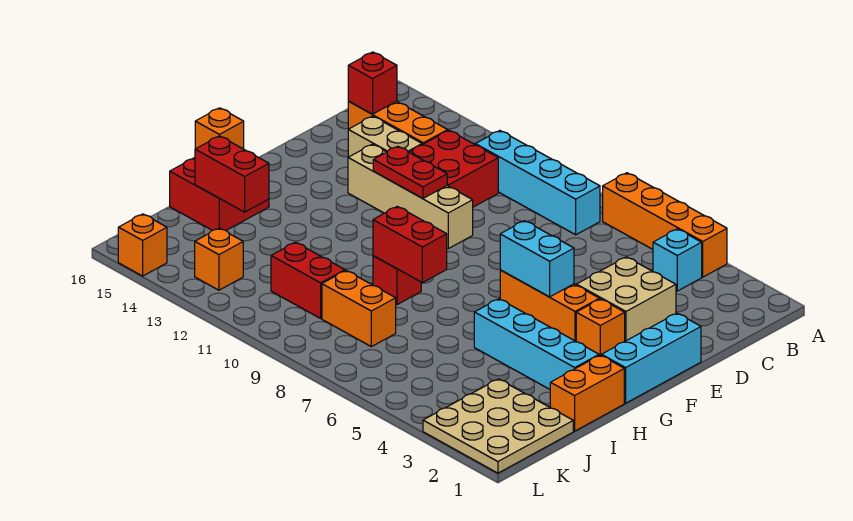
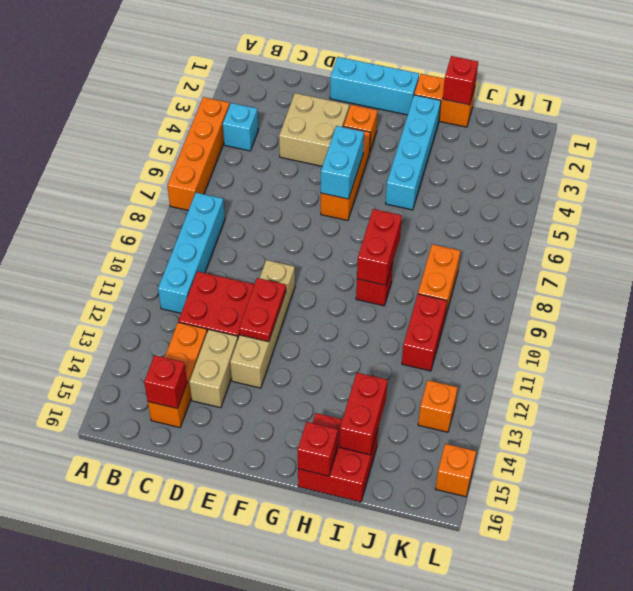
orange brick H16 level 2 -> red brick H16 level 2
none -> red brick I1 level 2
tan plate J1:L3 level 1 -> none

